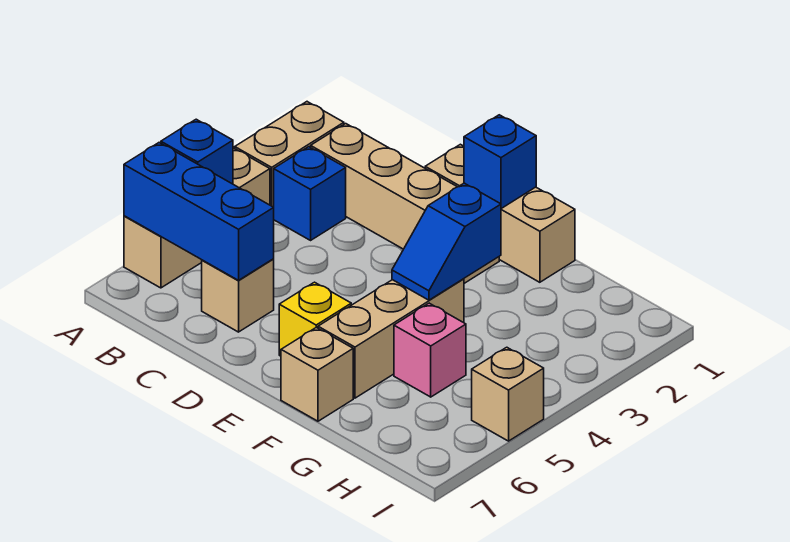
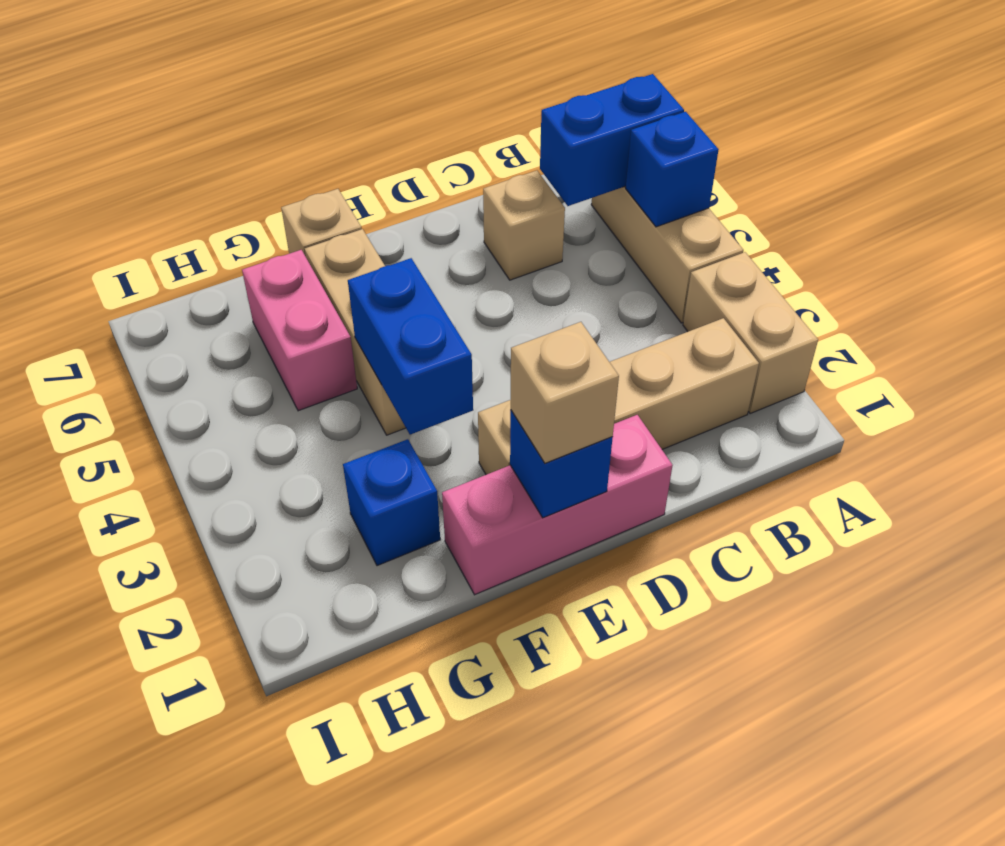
blue brick A6:C6 level 2 -> blue brick A6:B6 level 2
blue brick B3 level 1 -> blue brick G2 level 1
tan brick D1:F1 level 1 -> pink brick D1:F1 level 1
yellow brick E6 level 1 -> none
blue slope F3:F4 level 2 top 3 -> blue brick F3:F4 level 2
pink brick G5 level 1 -> pink brick G5:G6 level 1
tan brick I5 level 1 -> tan brick E1 level 3

